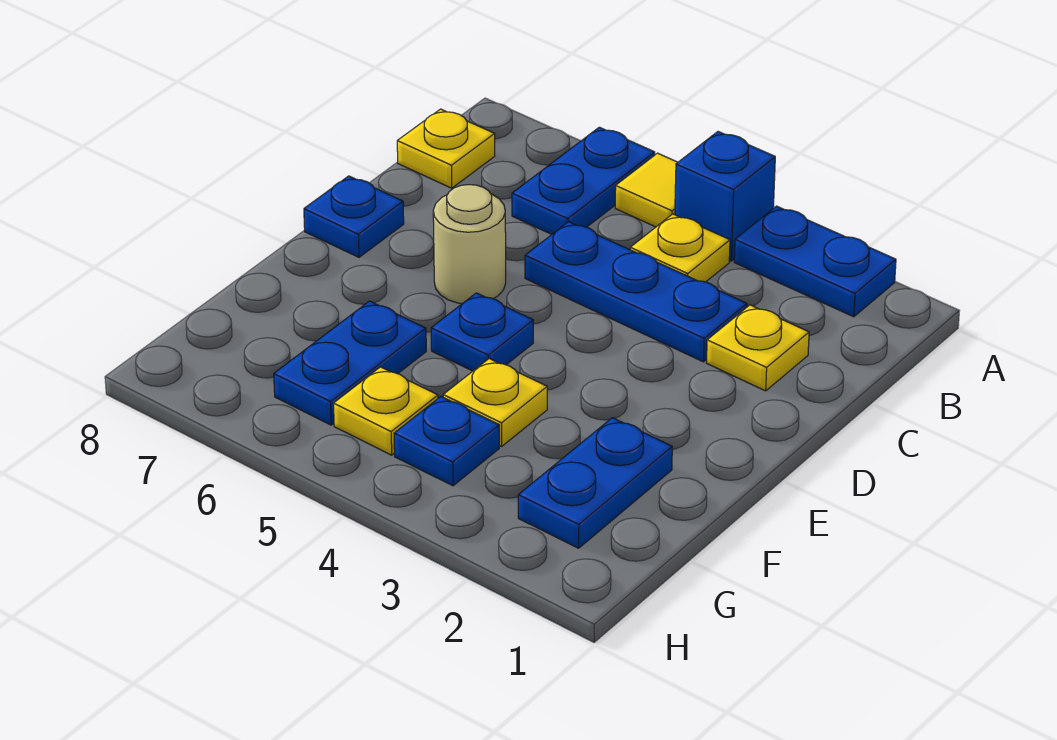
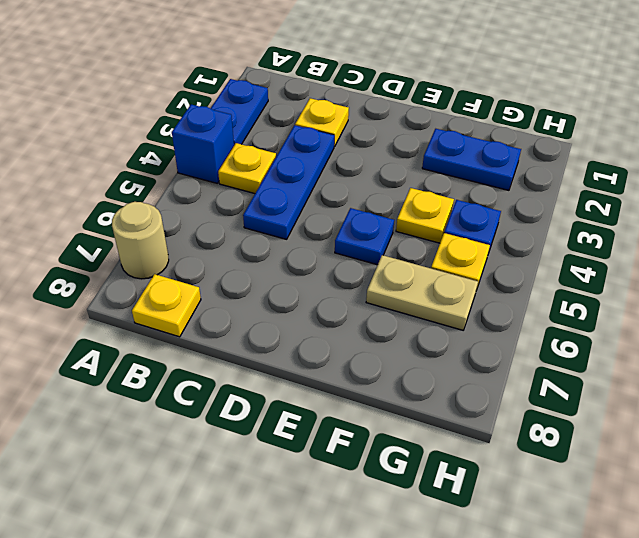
yellow tile A5 level 1 -> none
blue plate A6:B6 level 1 -> none
tan round brick D6 level 1 -> tan round brick A7 level 1
blue plate D8 level 1 -> none
blue plate F6:G6 level 1 -> tan plate F6:G6 level 1

